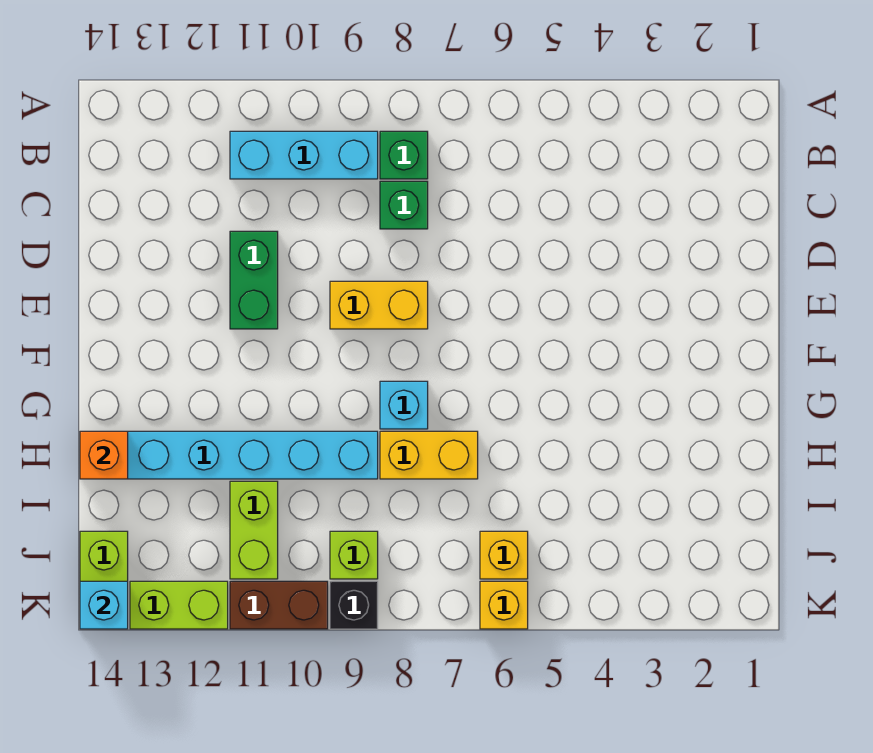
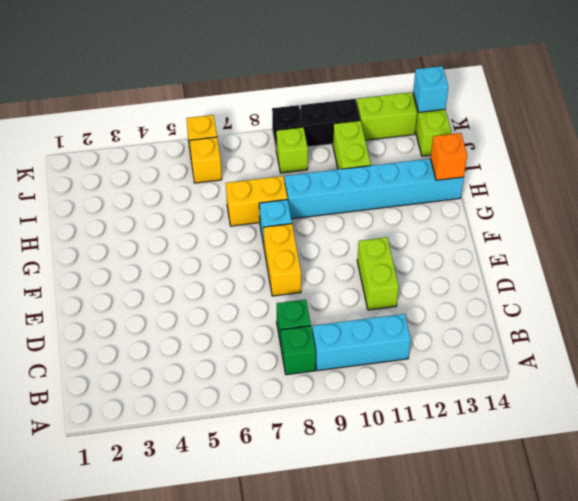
green brick D11:E11 level 1 -> lime brick D11:E11 level 1
yellow brick E8:E9 level 1 -> yellow brick E8:F8 level 1
brown brick K10:K11 level 1 -> black brick K10:K11 level 1

